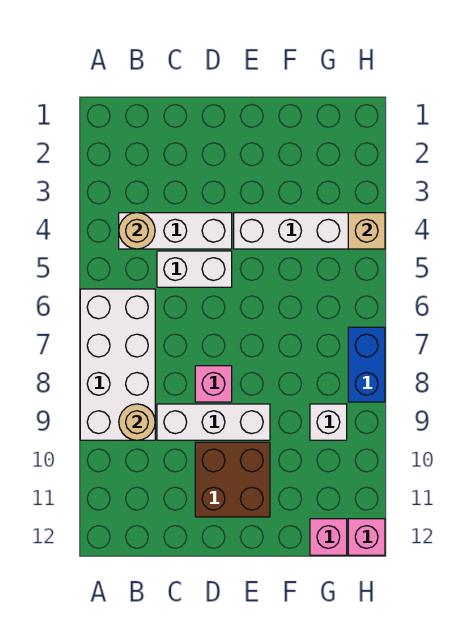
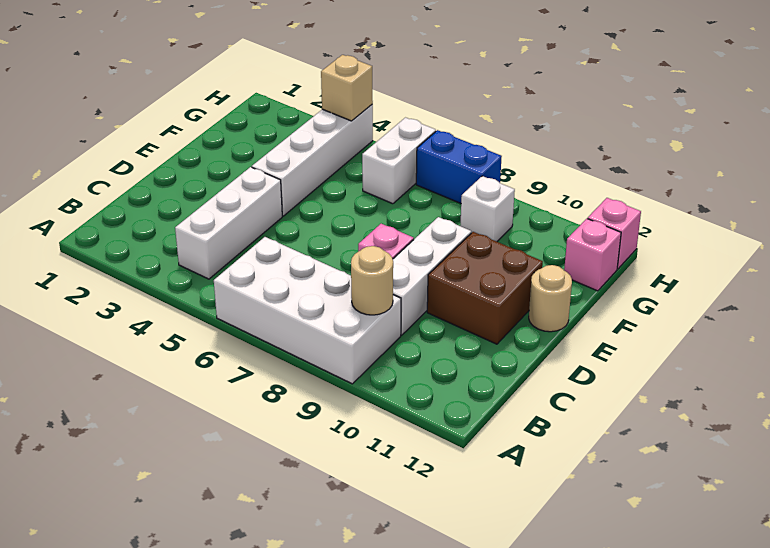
tan round brick B4 level 2 -> tan round brick E12 level 1
white brick C5:D5 level 1 -> white brick G6:H6 level 1

